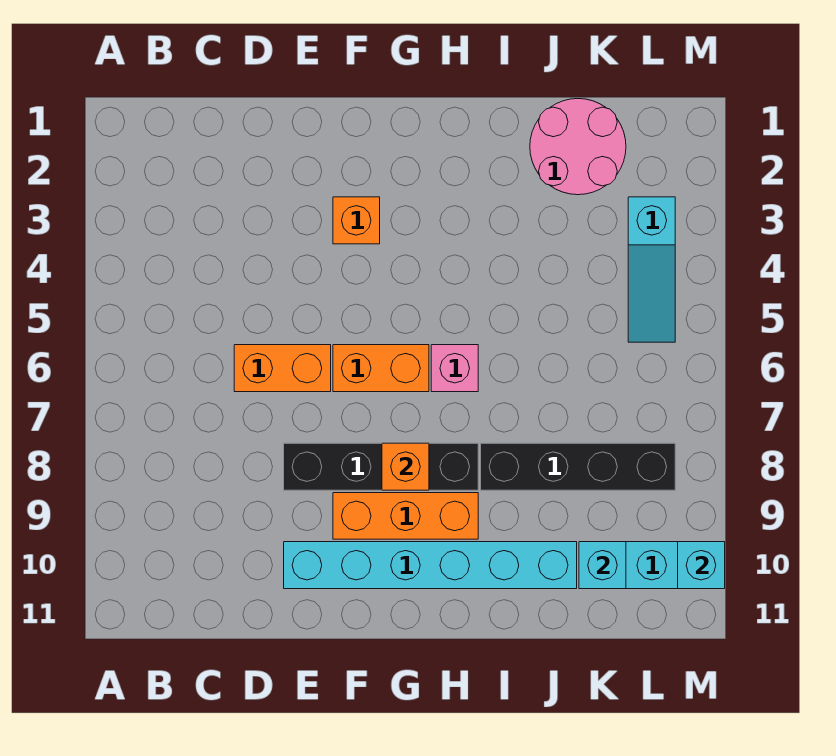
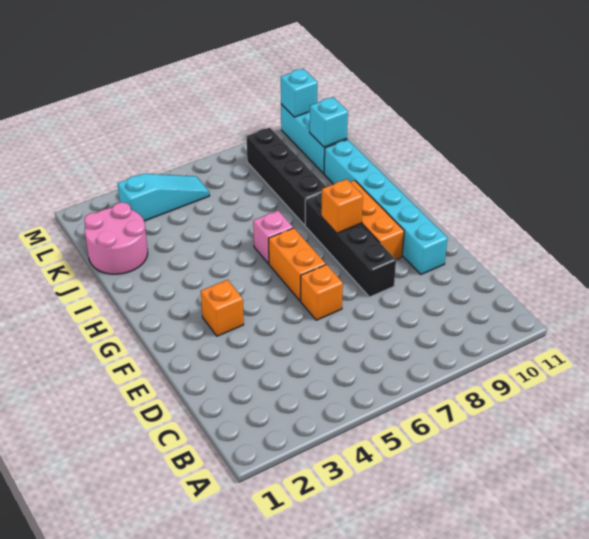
orange brick D6:E6 level 1 -> orange brick E6 level 1

